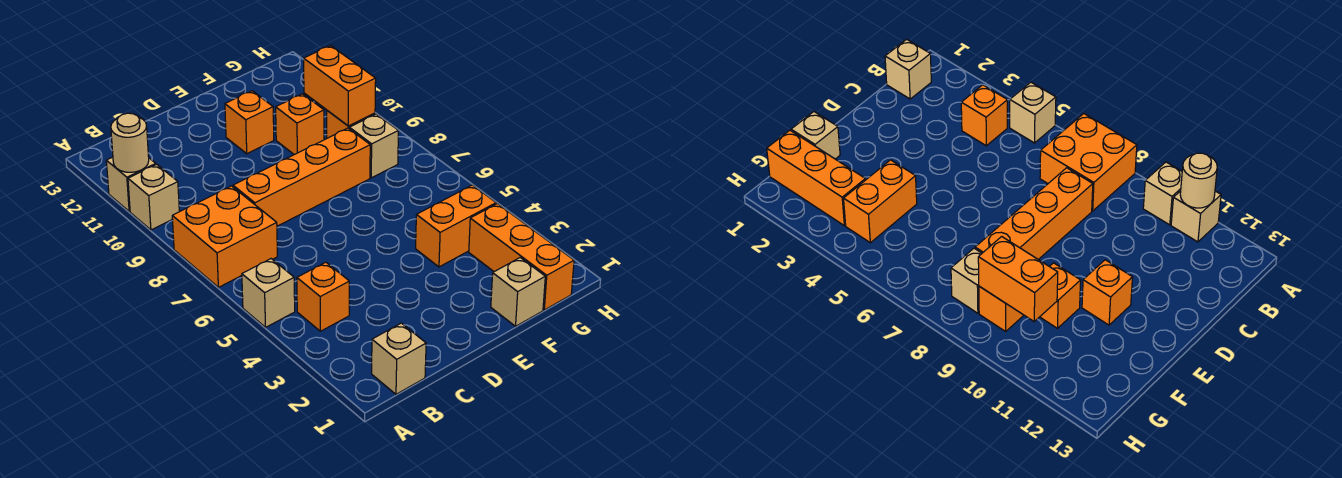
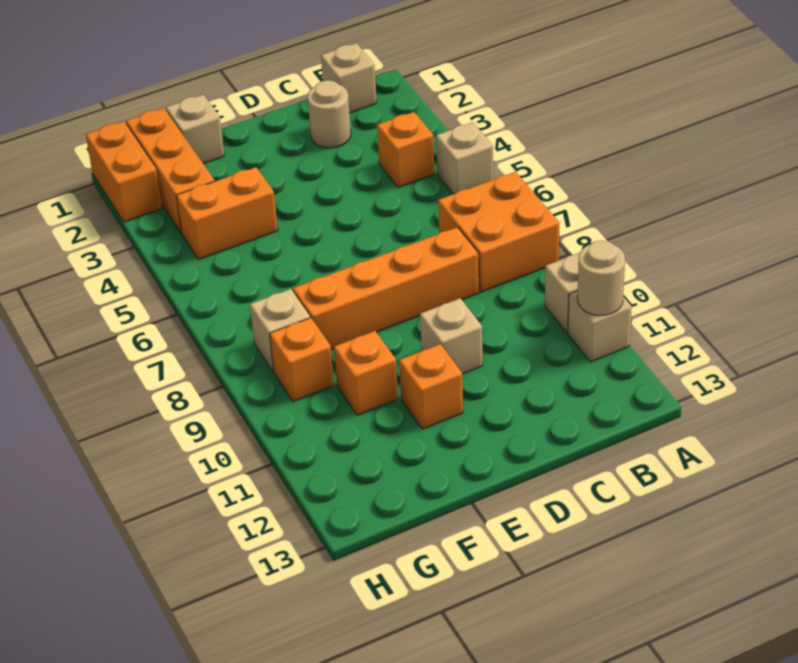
none -> tan round brick C2 level 1
none -> tan brick D10 level 1
orange brick G9:G10 level 2 -> orange brick H1:H2 level 1

